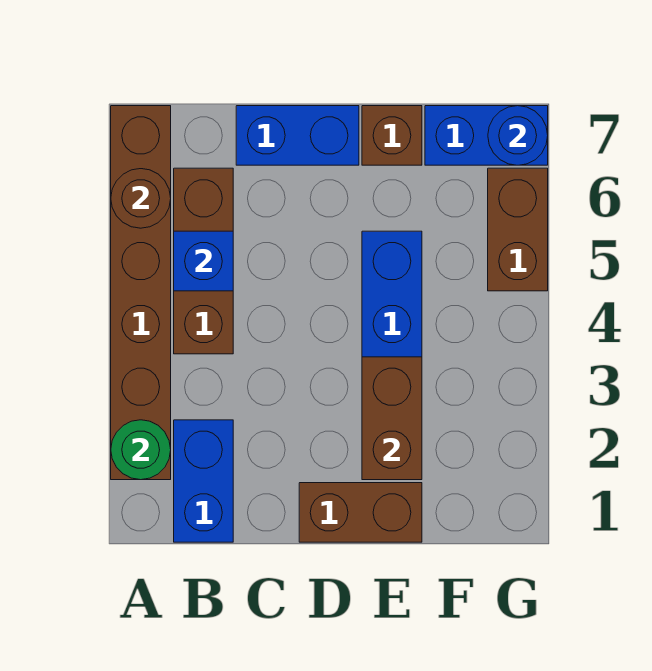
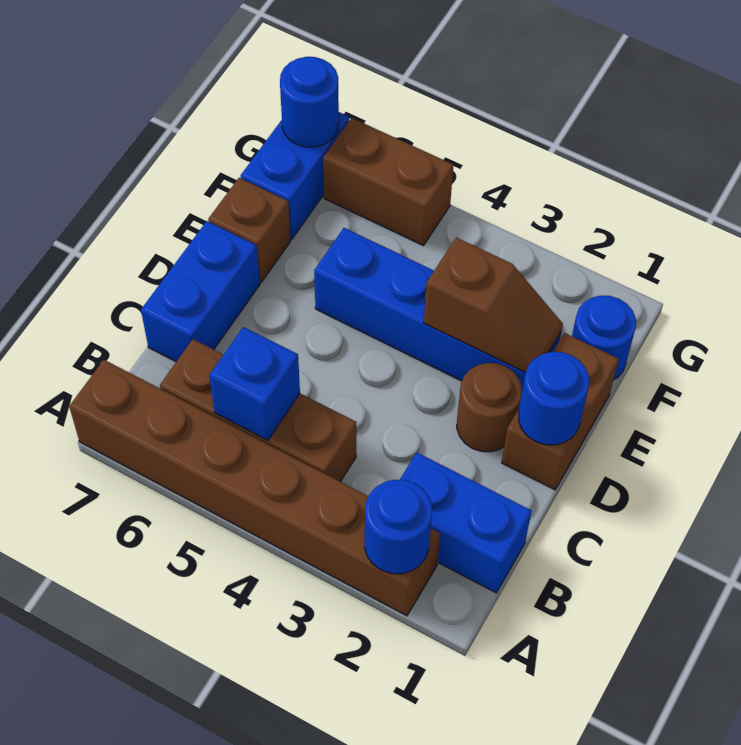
green round brick A2 level 2 -> blue round brick A2 level 2
brown round brick A6 level 2 -> brown round brick D2 level 1
none -> blue round brick D1 level 2
brown brick E2:E3 level 2 -> brown slope E2:E3 level 2 top 3
none -> blue round brick F1 level 1

